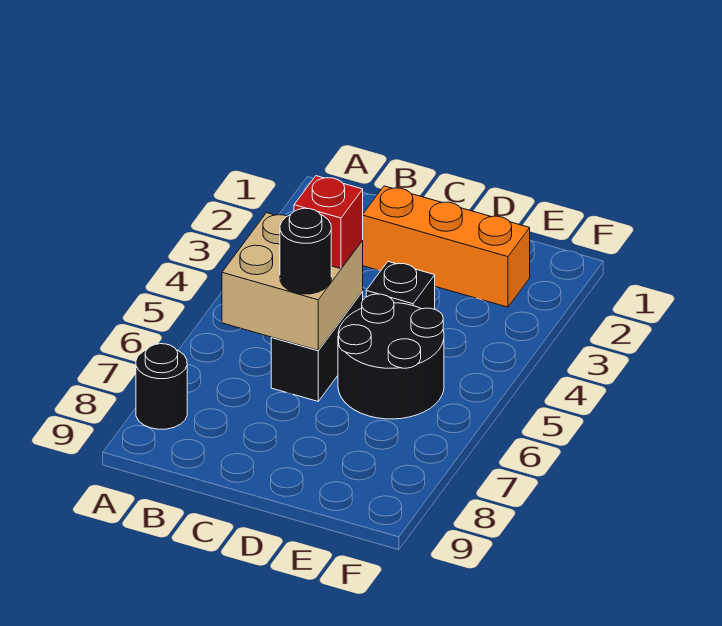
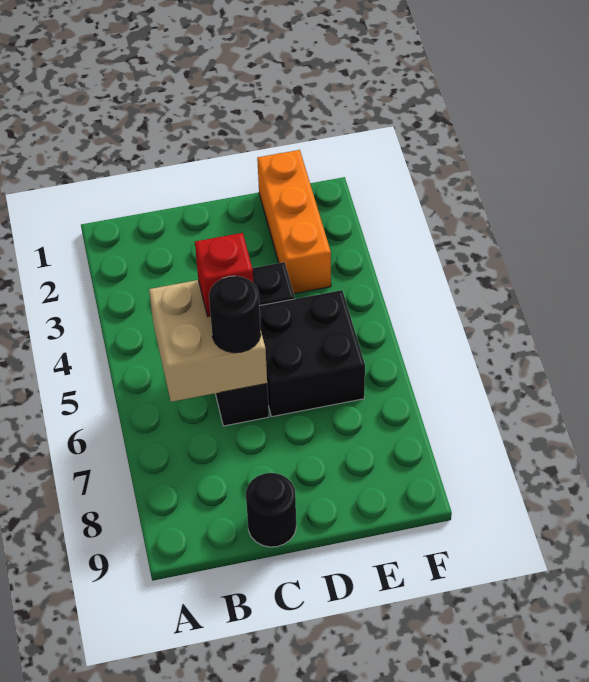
black round brick A8 level 1 -> black round brick C9 level 1
orange brick C2:E2 level 1 -> orange brick E1:E3 level 1
black round brick D5:E6 level 1 -> black brick D5:E6 level 1

